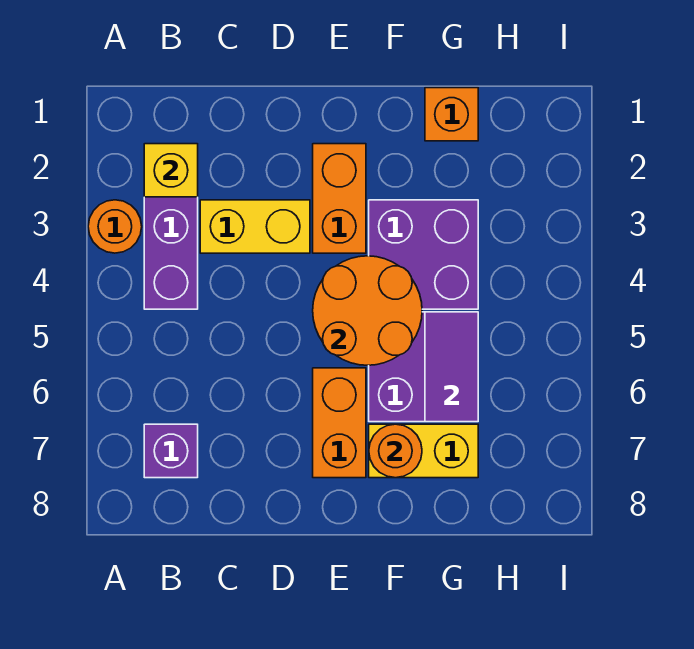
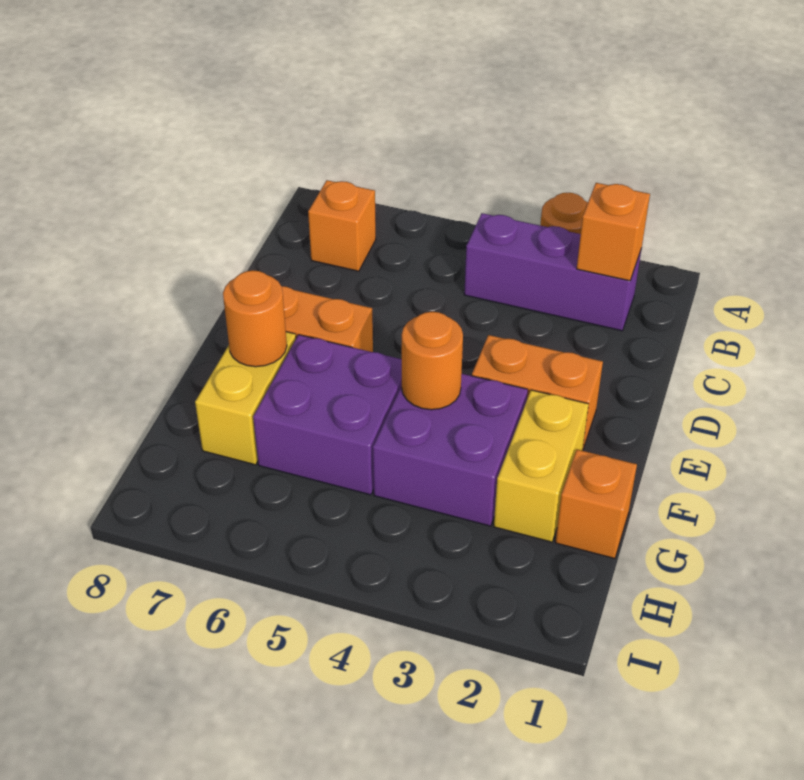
yellow brick B2 level 2 -> orange brick B2 level 2
purple brick B7 level 1 -> orange brick B7 level 1
yellow brick C3:D3 level 1 -> yellow brick F2:G2 level 1
orange round brick E4:F5 level 2 -> orange round brick F4 level 2
purple tile G5:G6 level 2 -> none

